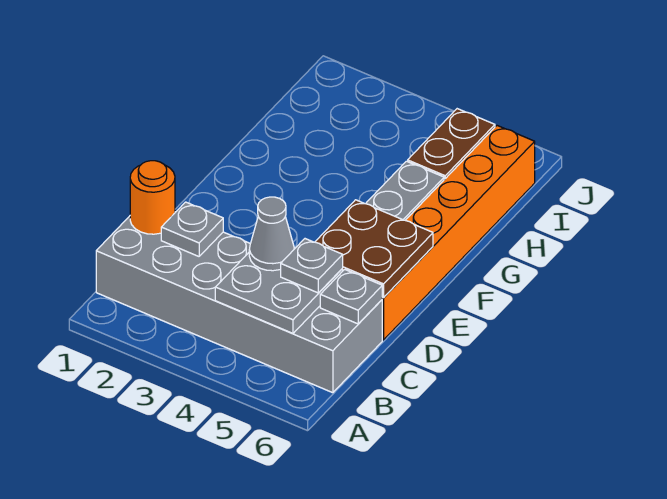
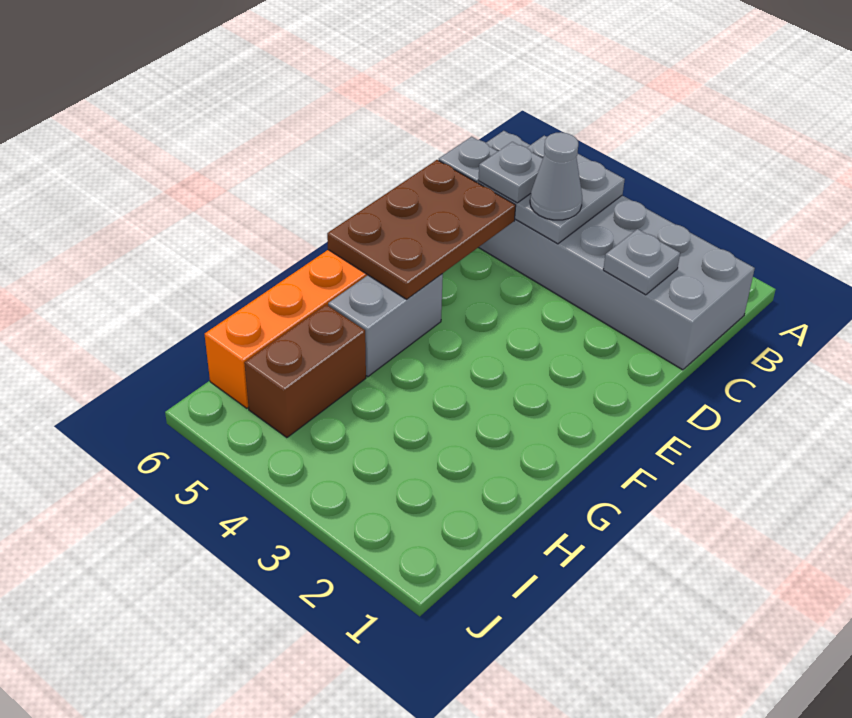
orange round brick C1 level 2 -> none
brown plate D5:E6 level 2 -> brown plate D5:F6 level 2

